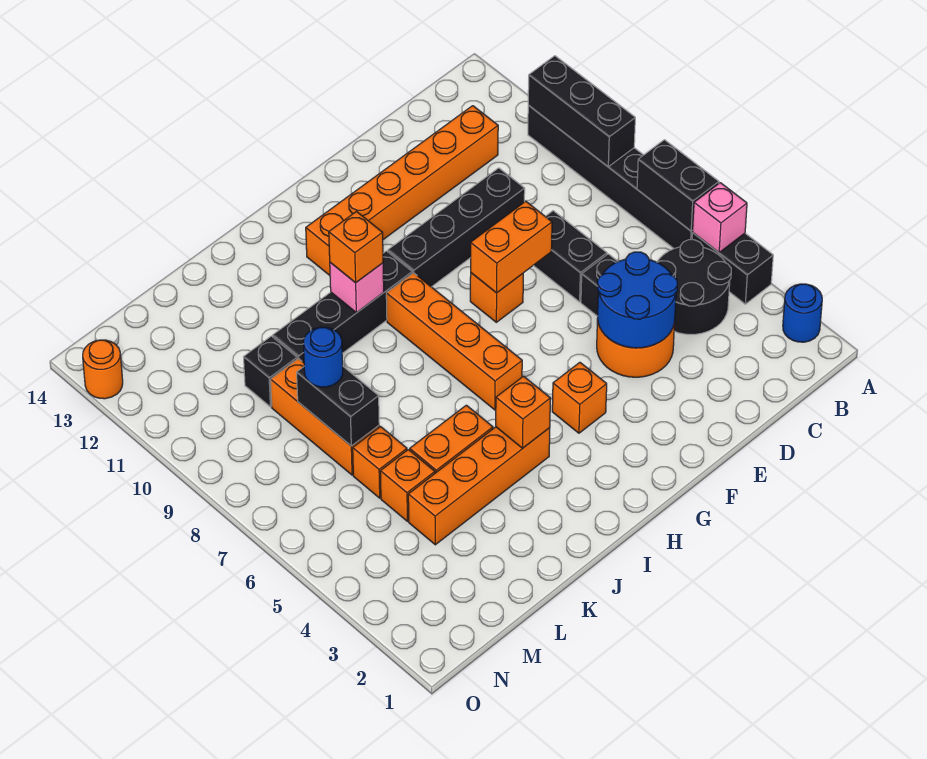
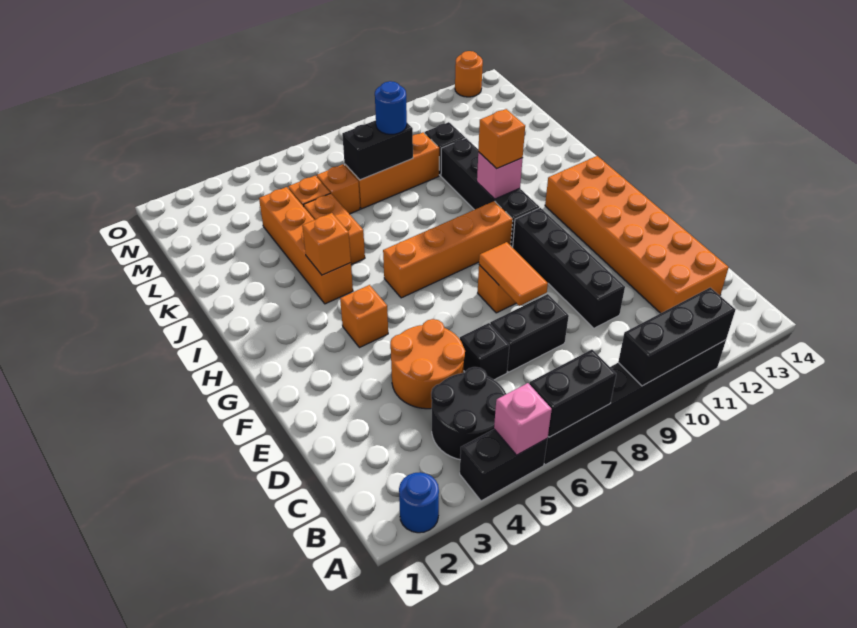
orange brick C12:H12 level 1 -> orange brick C12:H13 level 1
blue round brick D4:E5 level 2 -> none
orange brick E8:F8 level 2 -> orange tile E8:F8 level 2

